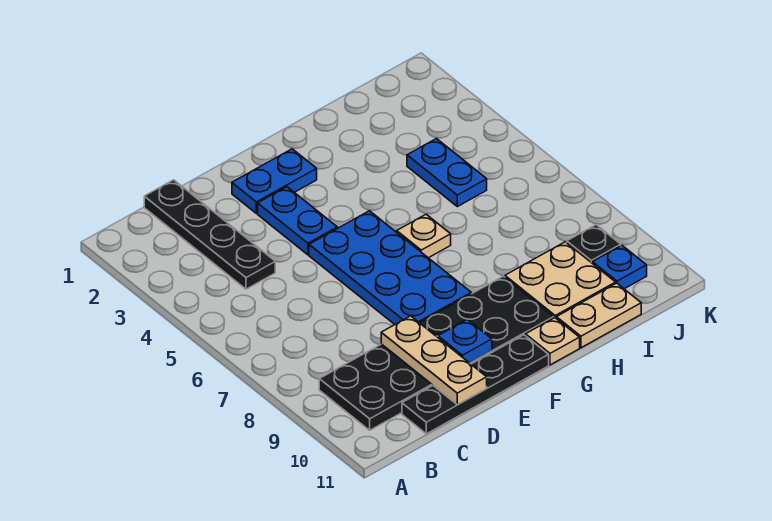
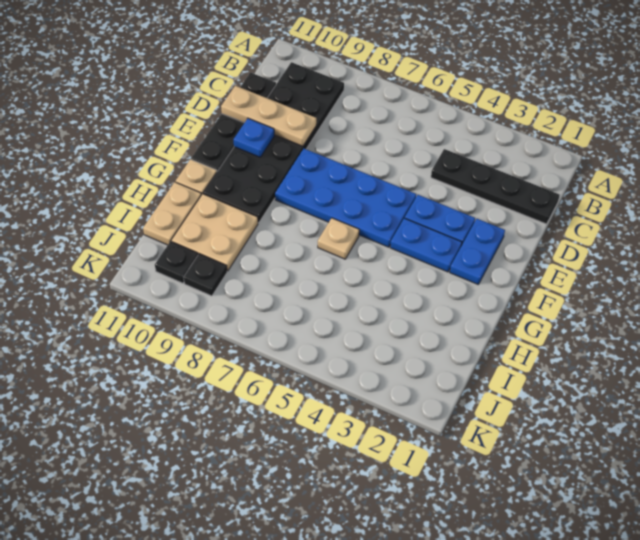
blue plate I4:I5 level 1 -> blue plate F3:F4 level 1
blue plate J10 level 1 -> black plate J10 level 1

